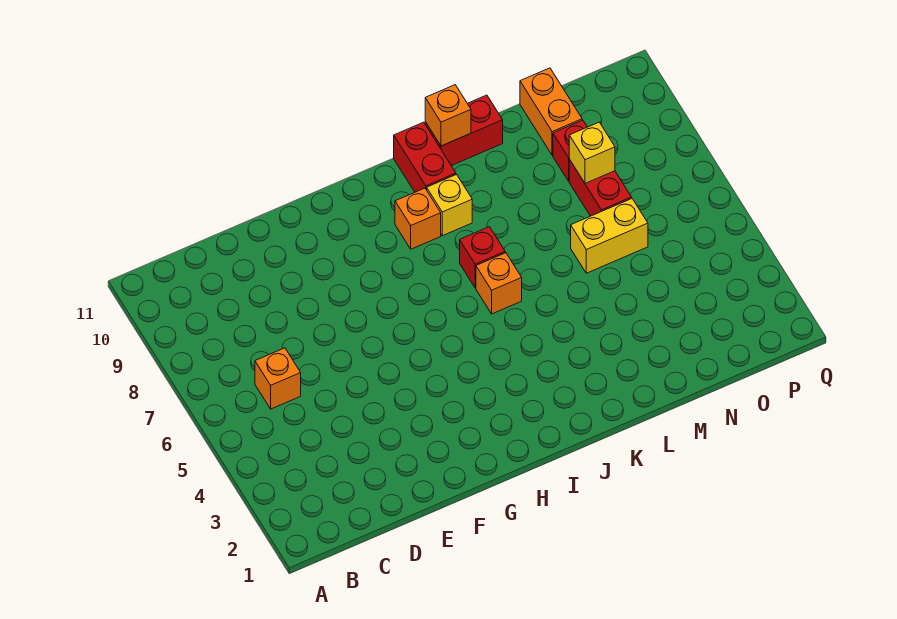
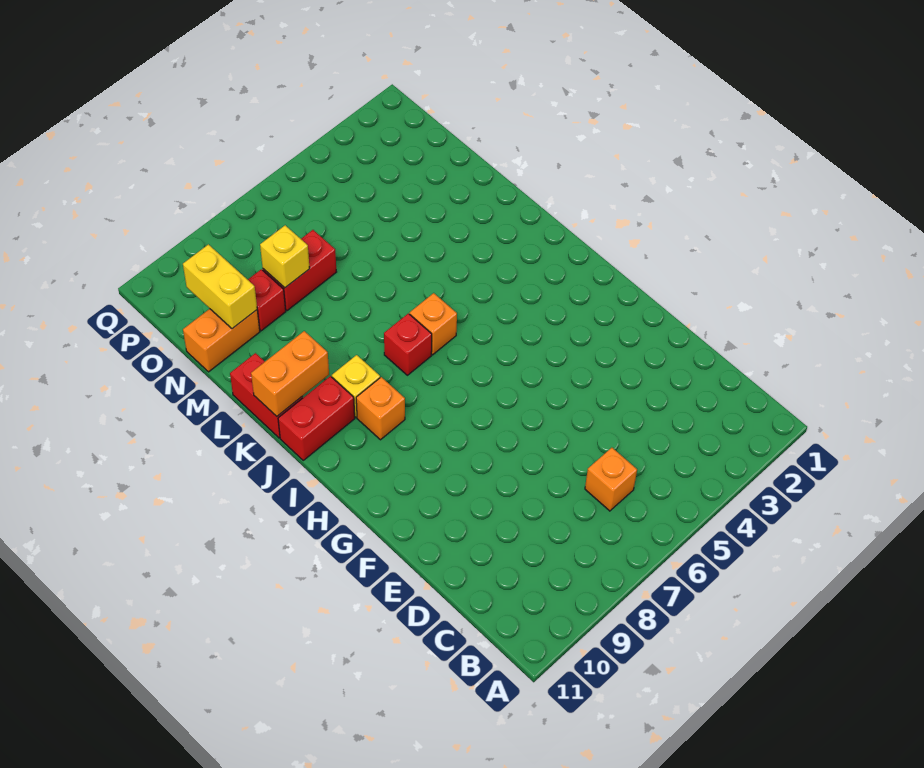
orange brick K11 level 2 -> orange brick K10:K11 level 2
yellow brick M6:N6 level 1 -> yellow brick N10:O10 level 2

